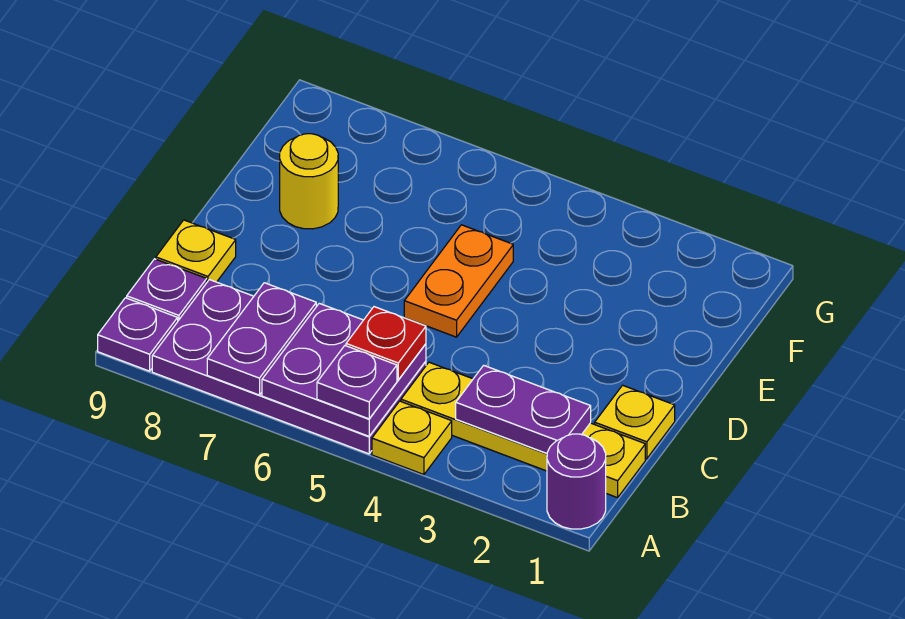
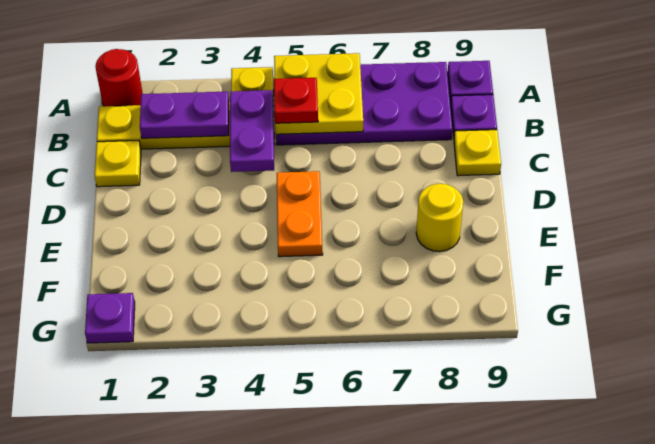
purple round brick A1 level 1 -> red round brick A1 level 1
purple plate A5:B6 level 2 -> yellow plate A5:B6 level 2
purple plate A5 level 3 -> purple plate G1 level 1
purple plate A7:B7 level 2 -> purple plate B4:C4 level 2

